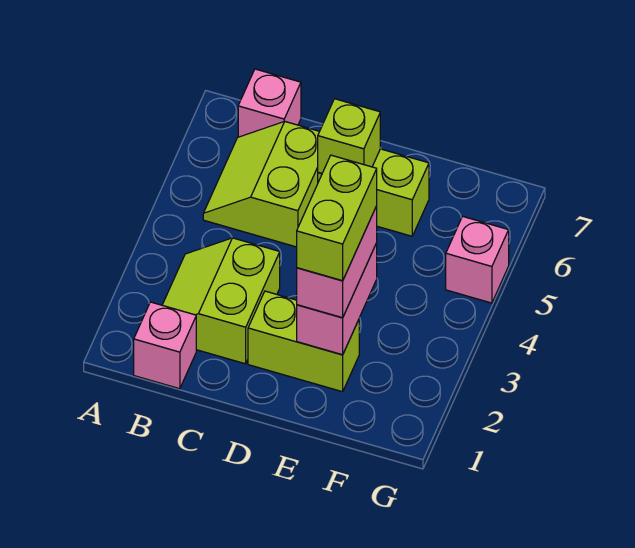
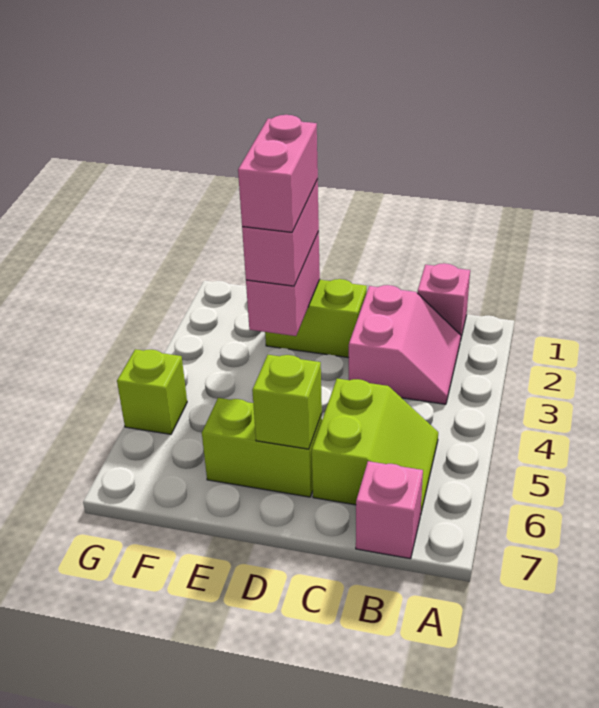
lime slope B2:C3 level 1 top C -> pink slope B2:C3 level 1 top C
lime brick E2:E3 level 4 -> pink brick E2:E3 level 4
pink brick G5 level 1 -> lime brick G5 level 1

